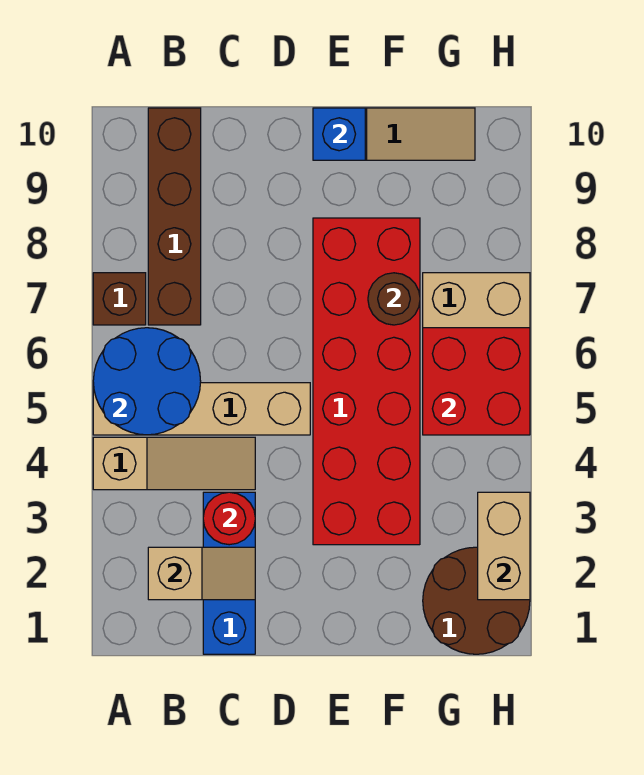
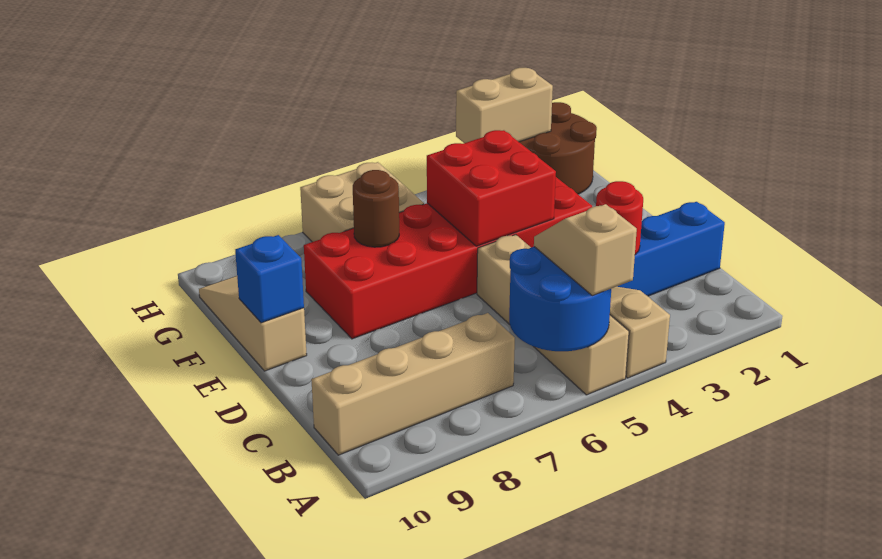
brown brick A7 level 1 -> none
tan slope B2:C2 level 2 top B -> tan slope A5:B5 level 3 top A
brown brick B7:B10 level 1 -> tan brick B7:B10 level 1
red brick G5:H6 level 2 -> red brick E4:F5 level 2

